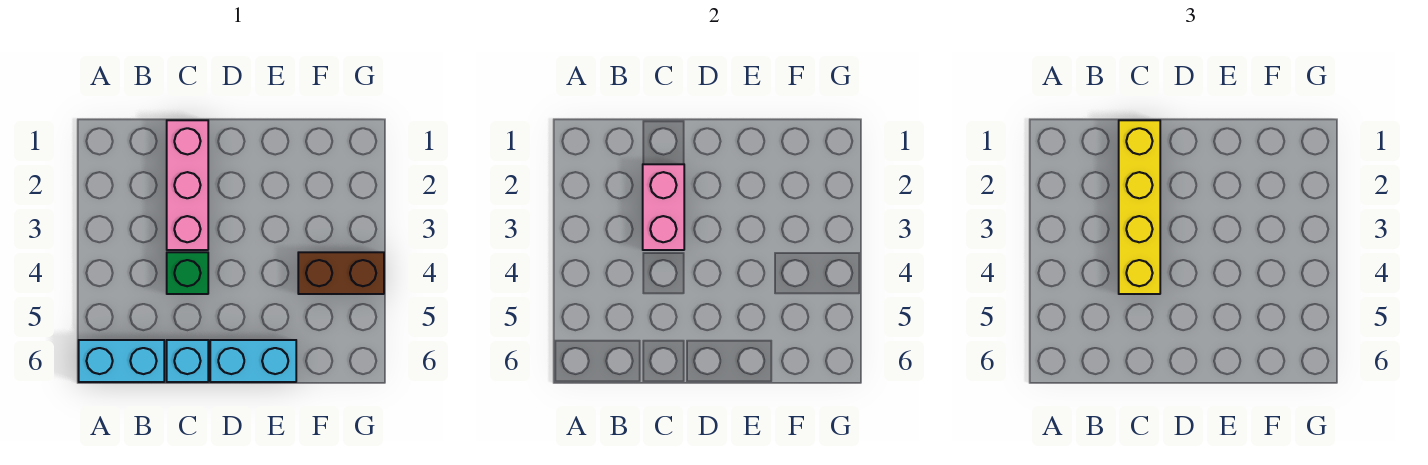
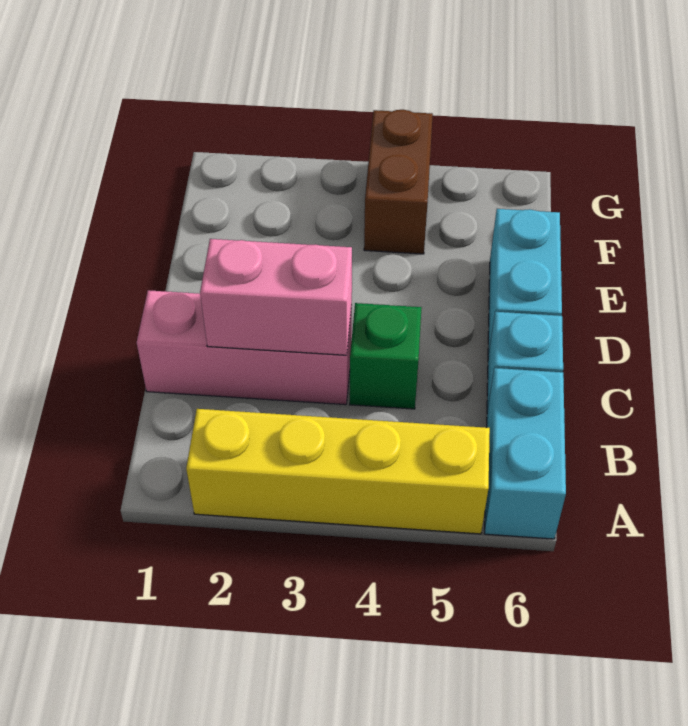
yellow brick C1:C4 level 3 -> yellow brick A2:A5 level 1

